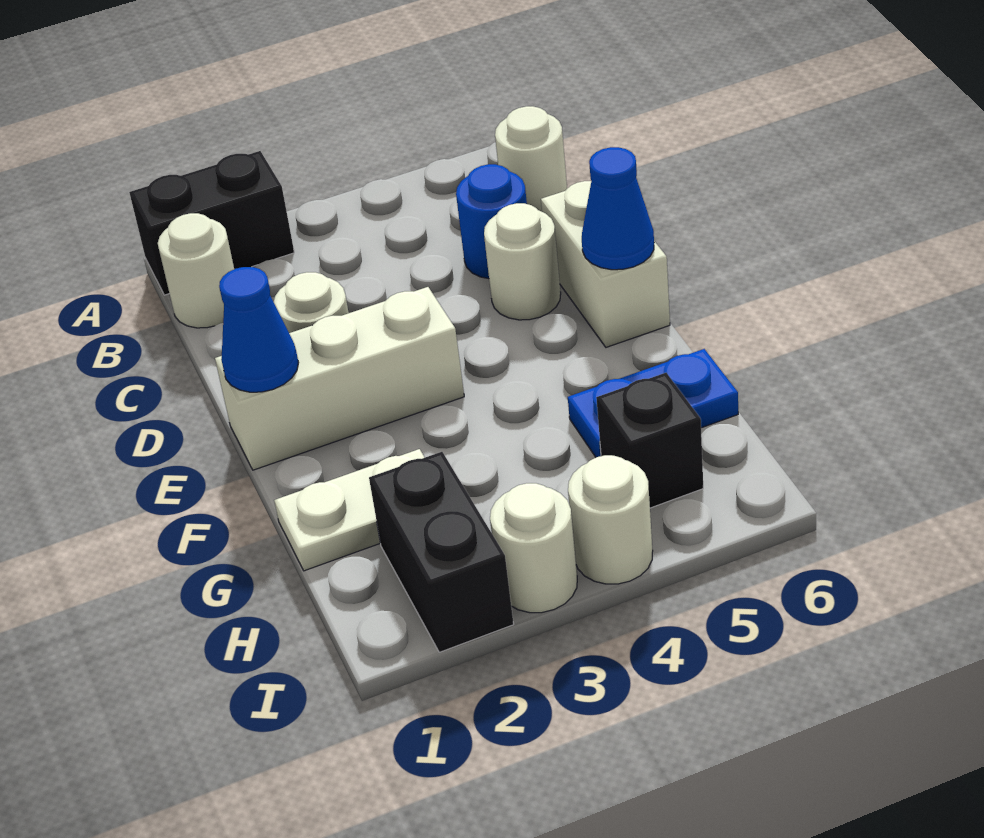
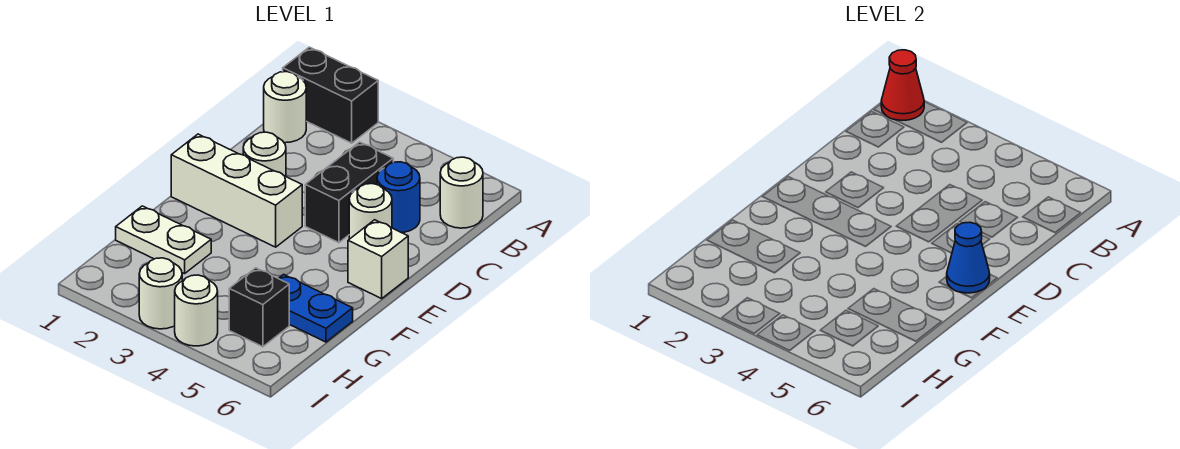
none -> red cone A1 level 2
white brick D6:E6 level 1 -> white brick E6 level 1
blue cone E1 level 2 -> none
black brick H2:I2 level 1 -> black brick C4:D4 level 1

